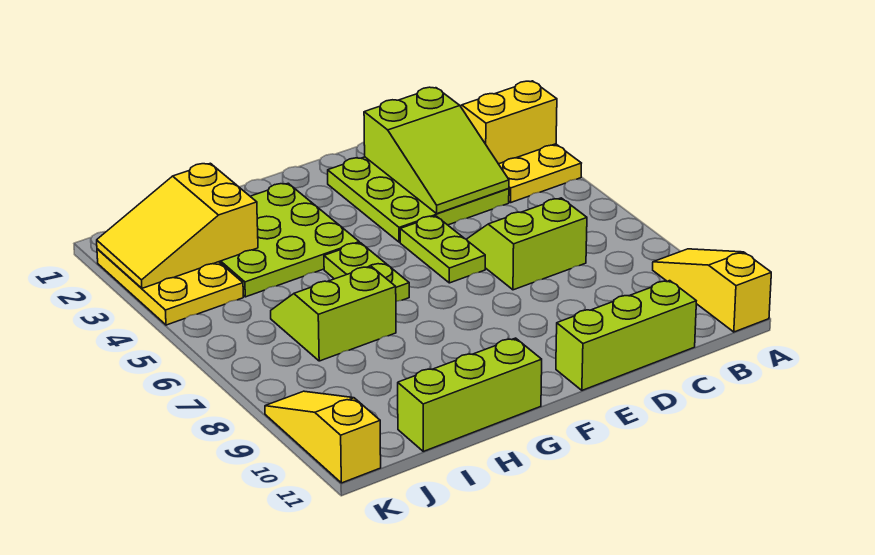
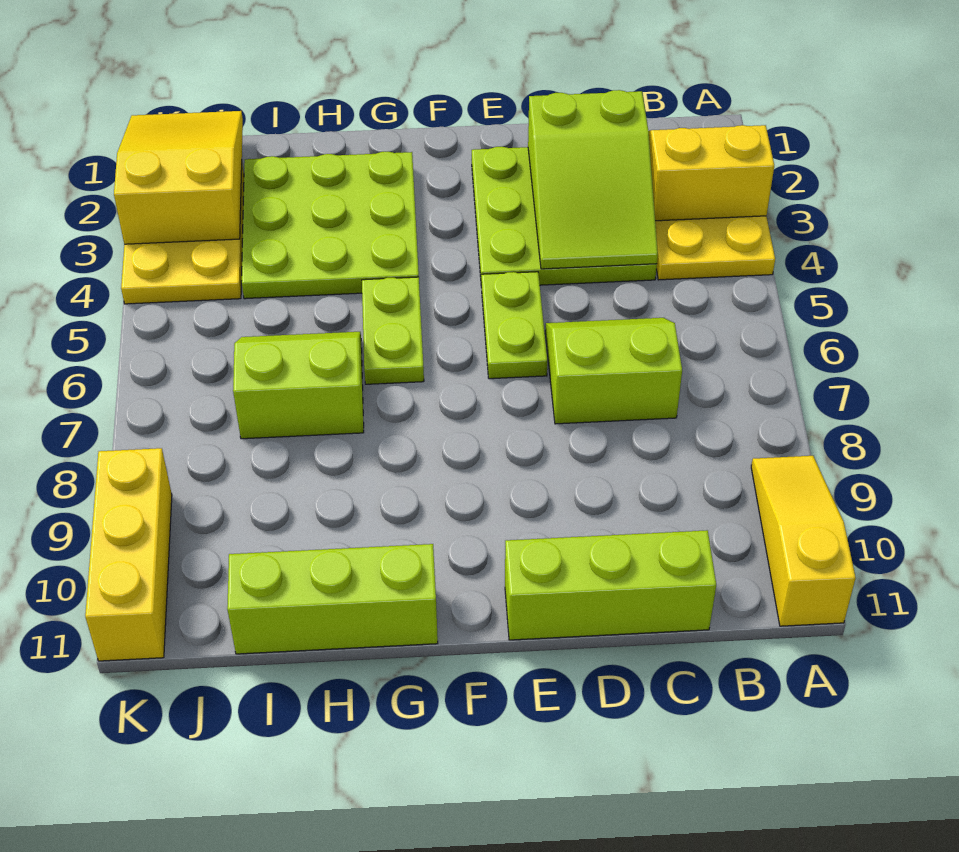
yellow slope I2:K3 level 2 top I -> yellow slope J1:K3 level 2 top 3
yellow slope K9:K11 level 1 top 11 -> yellow brick K9:K11 level 1

